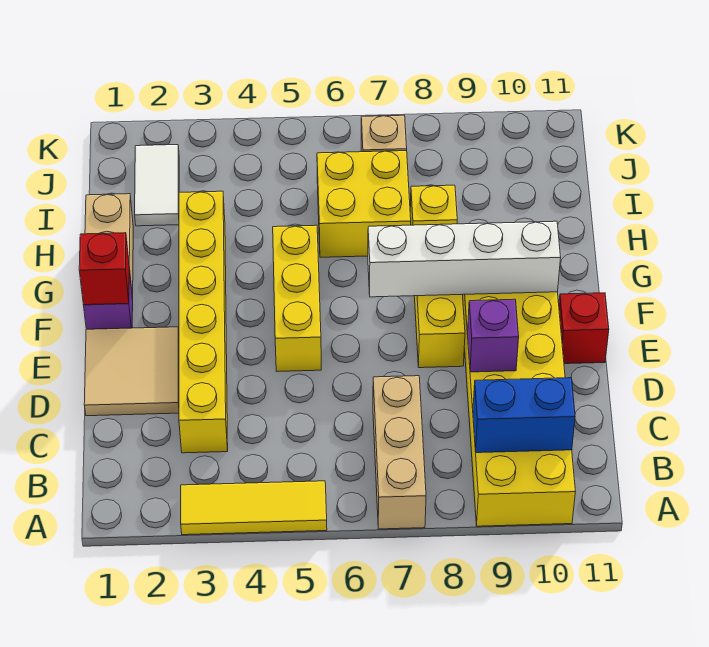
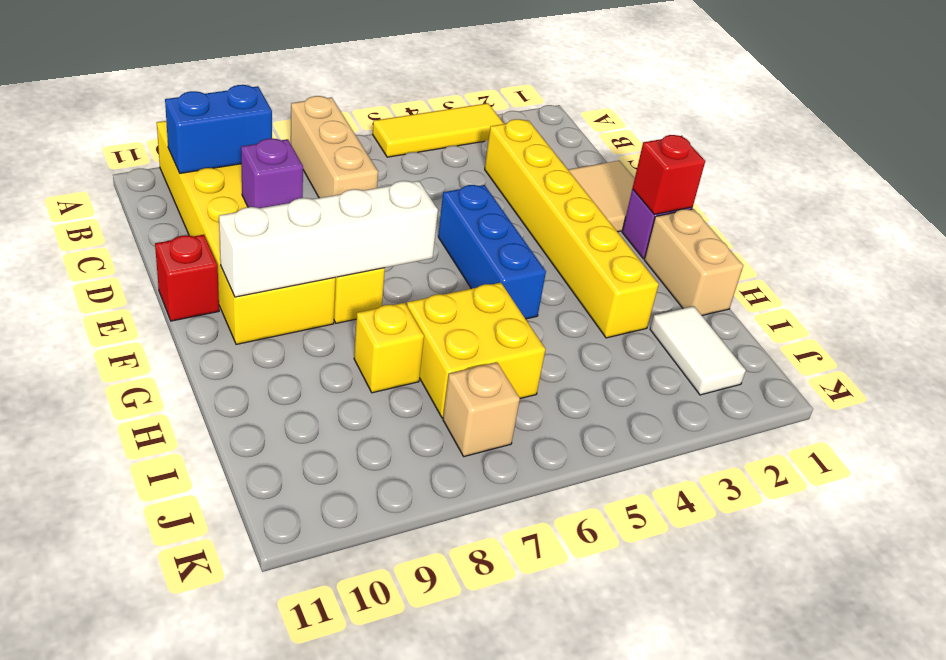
yellow brick E5:G5 level 1 -> blue brick E5:G5 level 1

